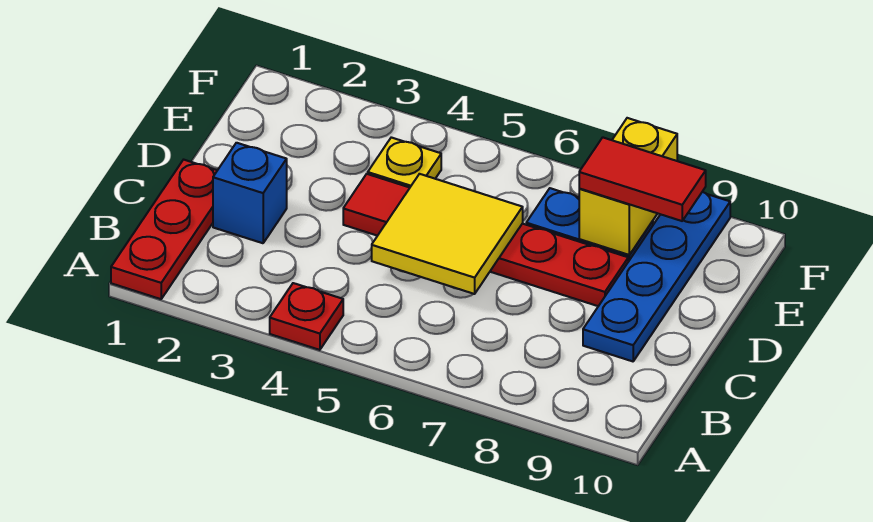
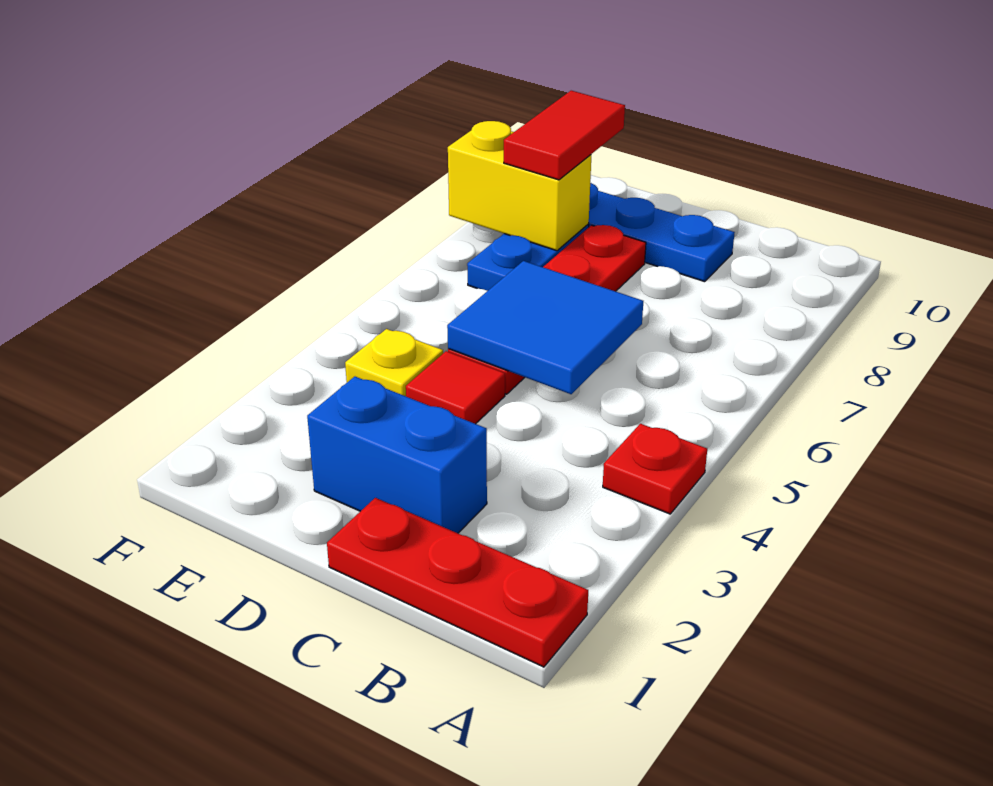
blue brick C2 level 1 -> blue brick C2:D2 level 1
yellow tile C5:D6 level 2 -> blue tile C5:D6 level 2

